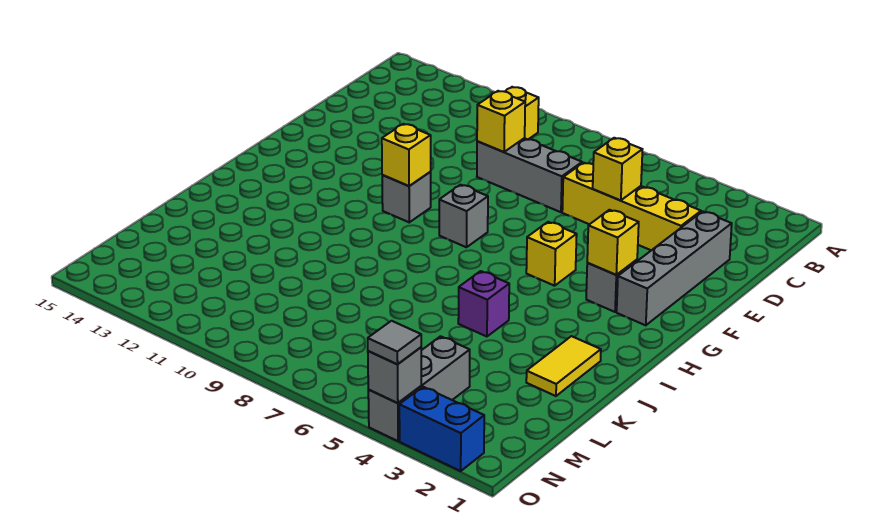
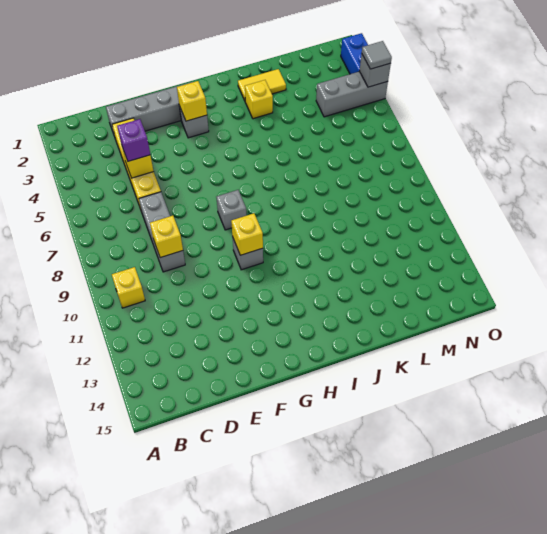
yellow brick G5 level 1 -> yellow brick J3 level 1
purple brick J5 level 1 -> purple brick D5 level 3

